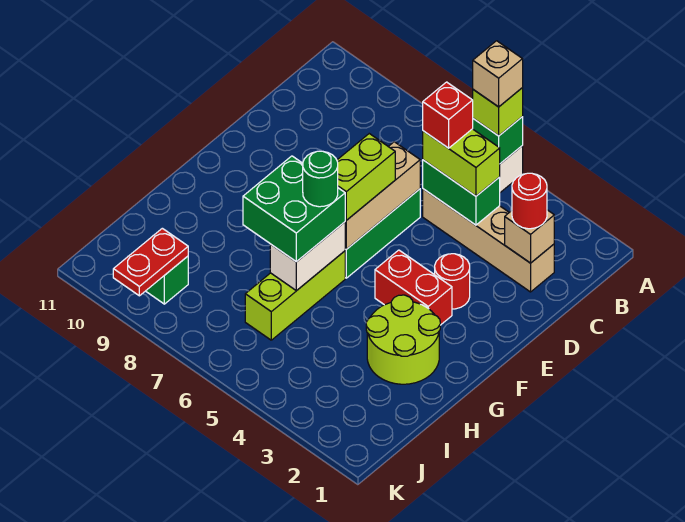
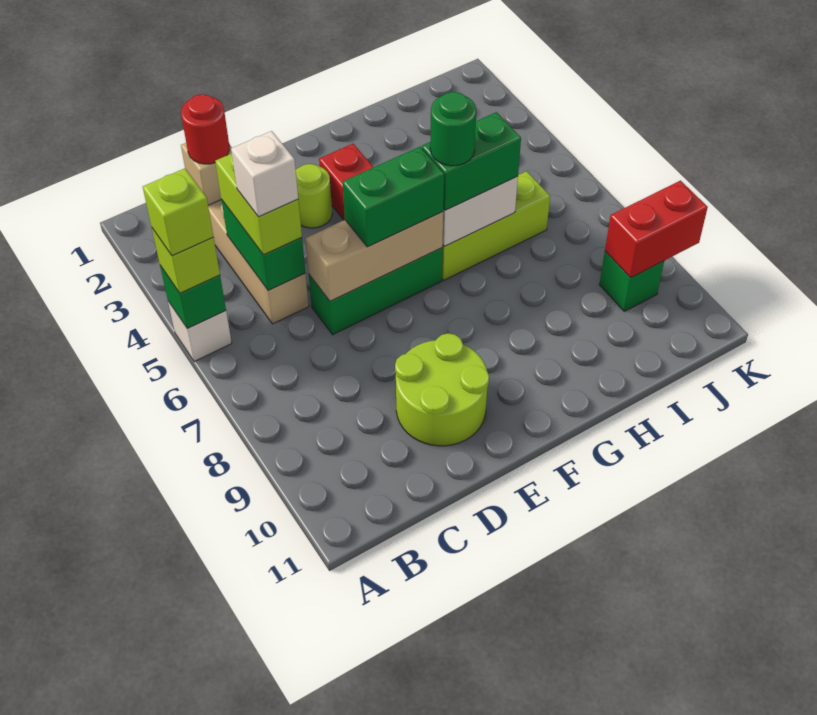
tan brick A5 level 4 -> lime brick A5 level 4
red brick C5 level 4 -> white brick C5 level 4
red round brick E3 level 1 -> lime round brick E3 level 1
lime brick E6:F6 level 3 -> green brick E6:F6 level 3
lime round brick G2:H3 level 1 -> lime round brick D9:E10 level 1
green brick G6:H7 level 3 -> green brick G6:H6 level 3
red plate J9:K9 level 2 -> red brick J9:K9 level 2

